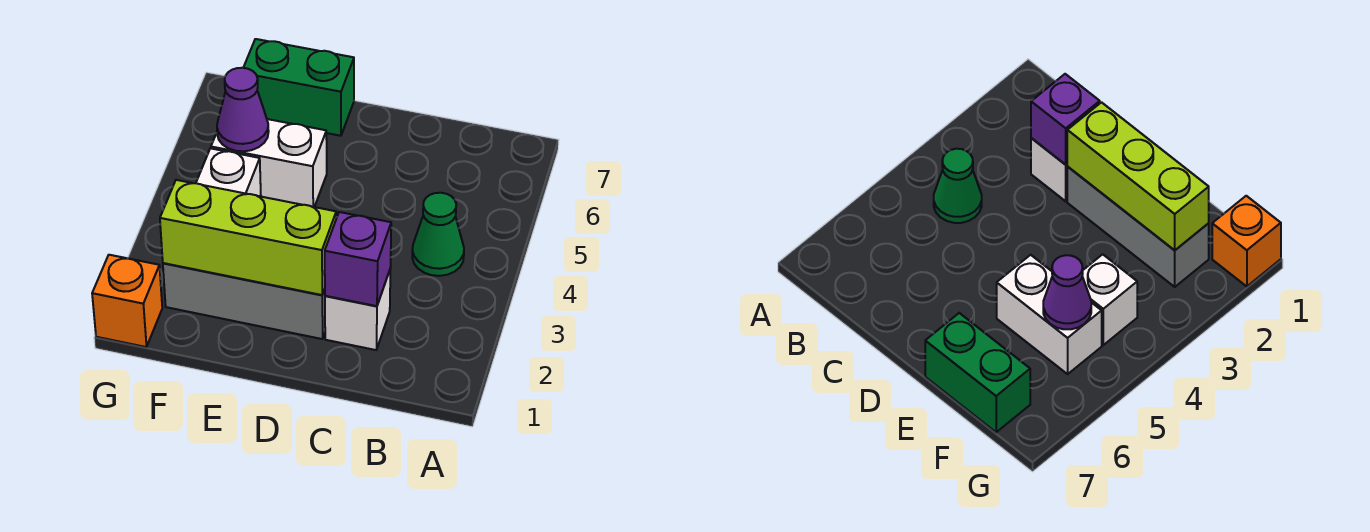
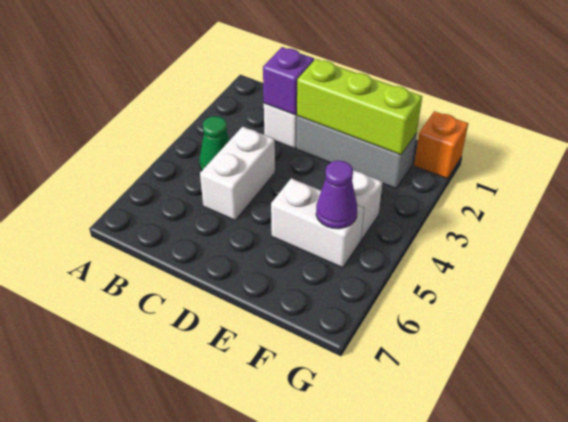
none -> white brick C4:C5 level 1
green brick E7:F7 level 1 -> none

